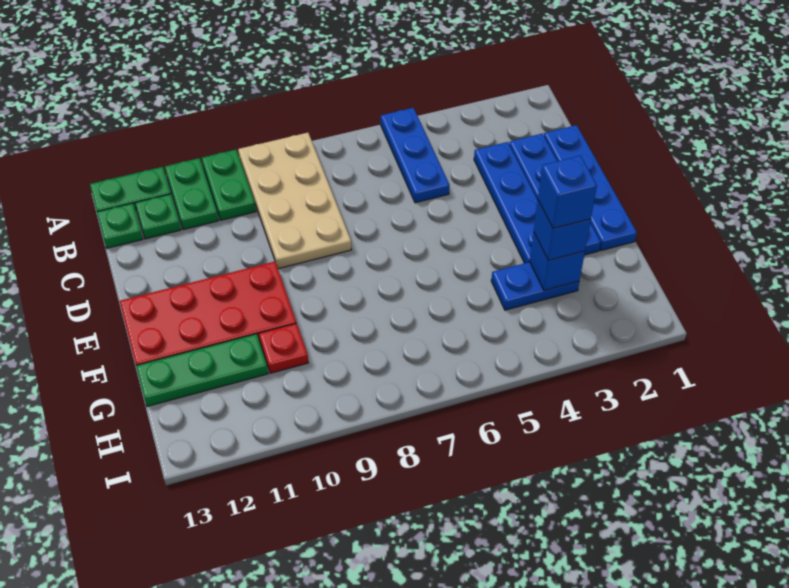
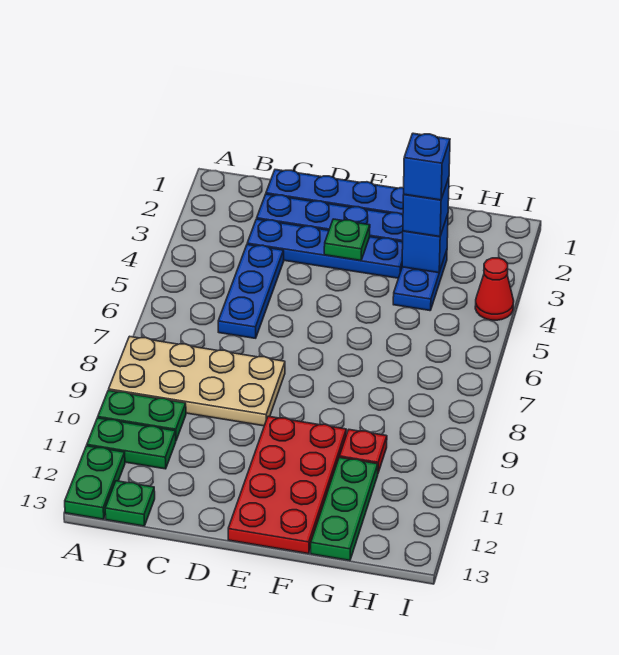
blue plate A5:C5 level 1 -> blue plate C4:C6 level 1
green plate B12 level 1 -> green plate E3 level 2
none -> red cone I4 level 1

